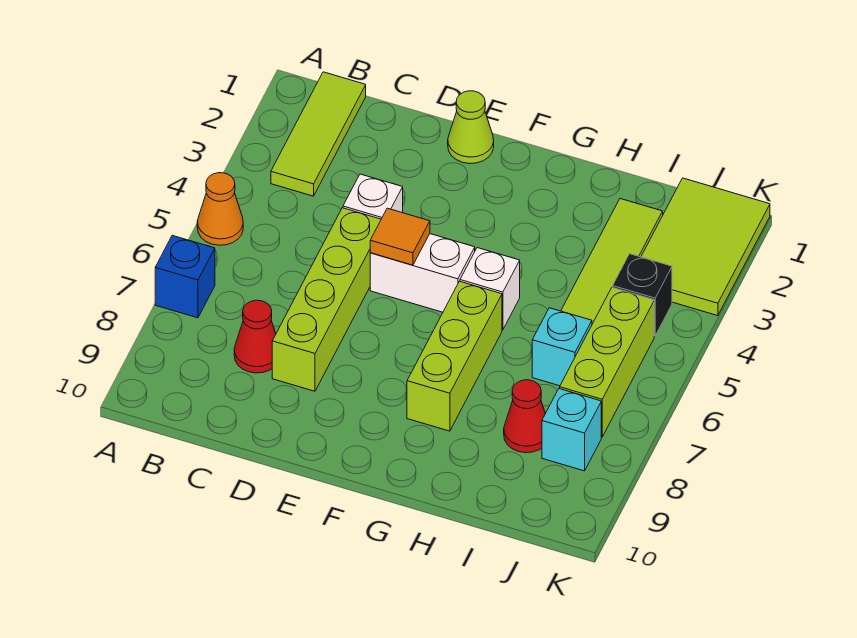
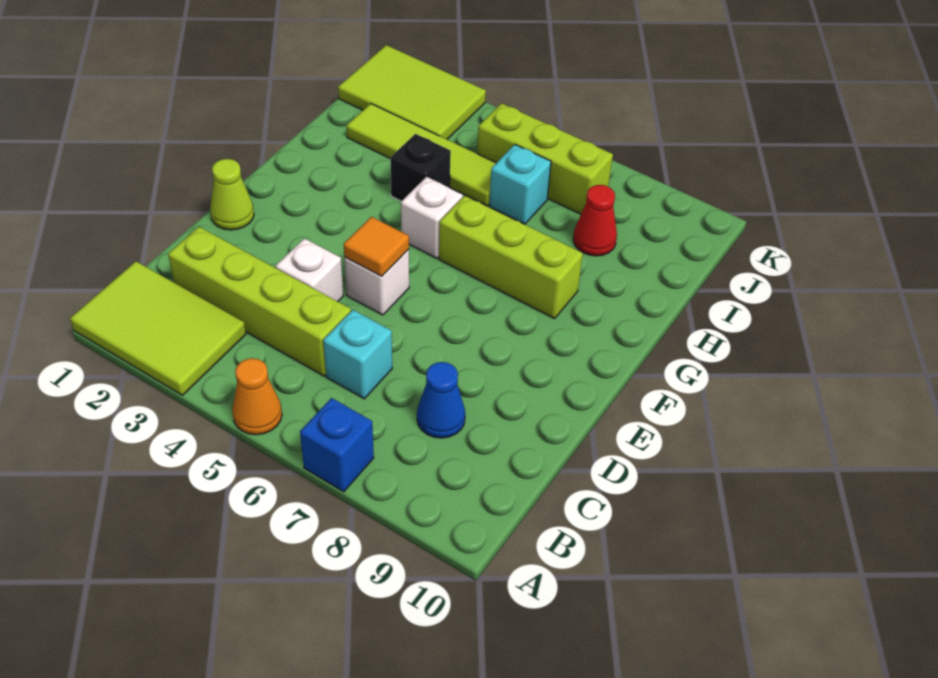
lime tile B1:B3 level 1 -> lime tile A1:B3 level 1
red cone C8 level 1 -> blue cone C8 level 1
lime brick D5:D8 level 1 -> lime brick C2:C5 level 1
white brick E5:F5 level 1 -> white brick E5 level 1
black brick J4 level 1 -> black brick H4 level 1
cyan brick J8 level 1 -> cyan brick C6 level 1

